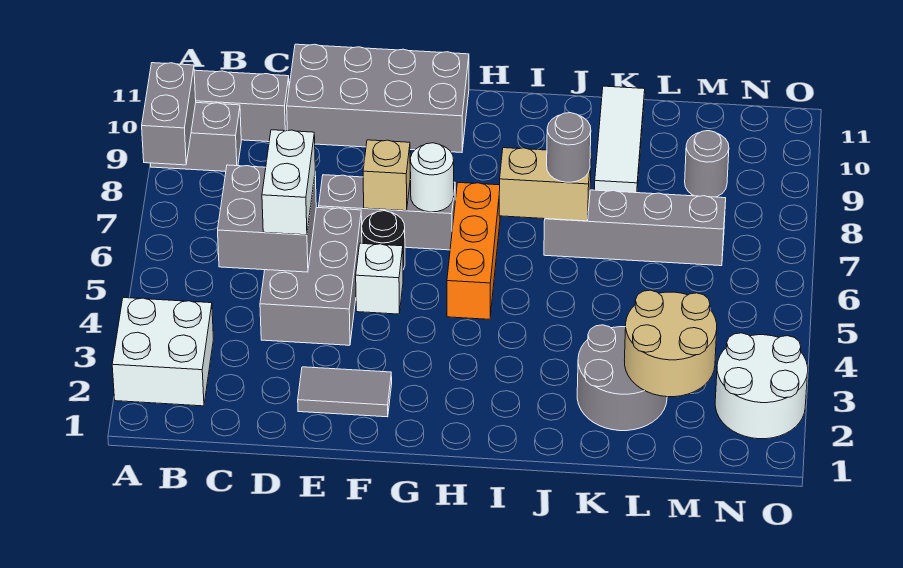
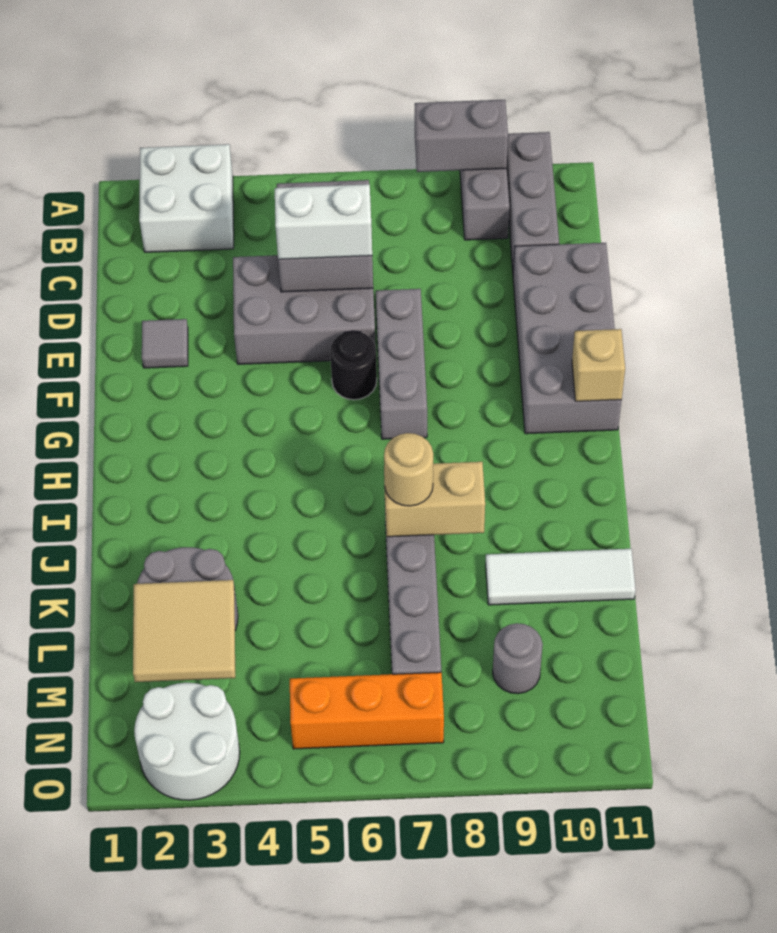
grey tile E2:F2 level 1 -> grey tile E2 level 1
white brick F5 level 1 -> none
tan brick F7 level 2 -> tan brick G11 level 2
white round brick G7 level 2 -> none
orange brick H5:H7 level 1 -> orange brick N5:N7 level 1
tan brick I7:J7 level 2 -> tan brick J7:J8 level 2
grey round brick J7 level 3 -> tan round brick J7 level 3
tan round brick L2:M3 level 2 -> tan tile L2:M3 level 2

